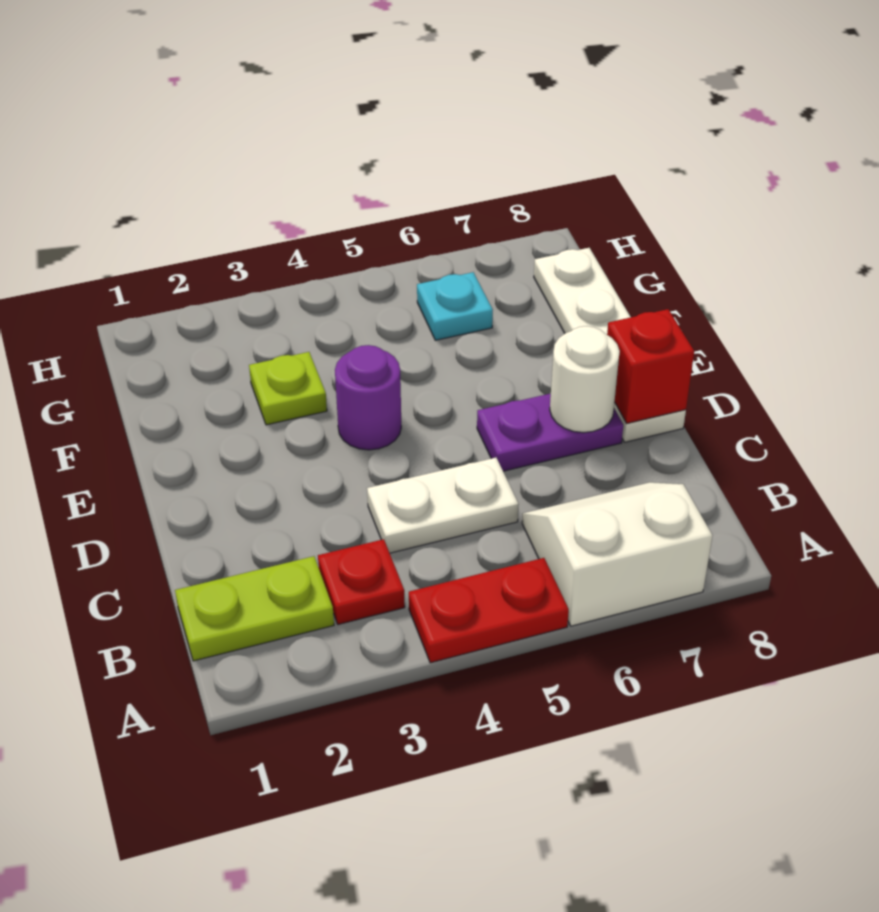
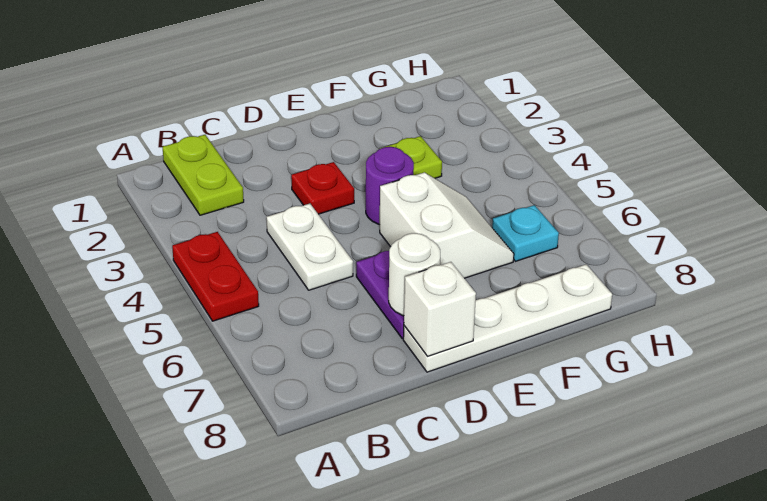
white slope A6:B7 level 1 top A -> white slope E5:F6 level 1 top E
red plate B3 level 1 -> red plate D3 level 1
red brick D8 level 2 -> white brick D8 level 2

